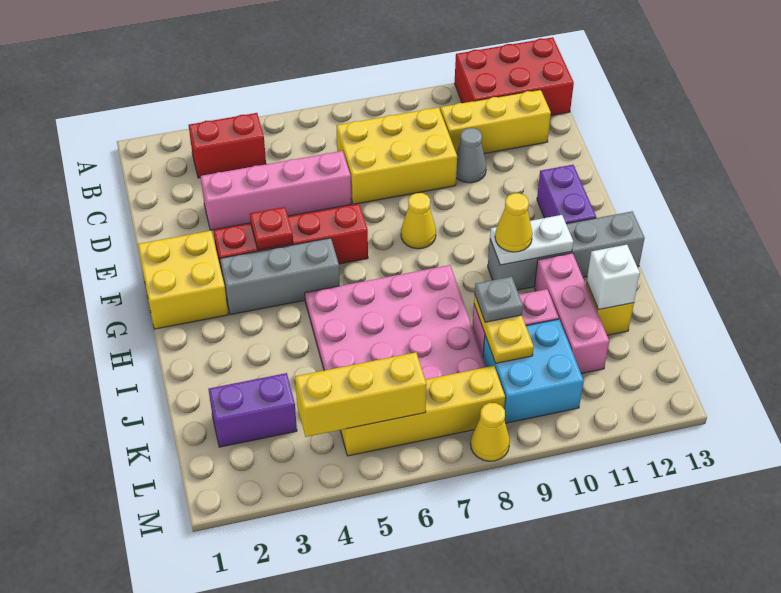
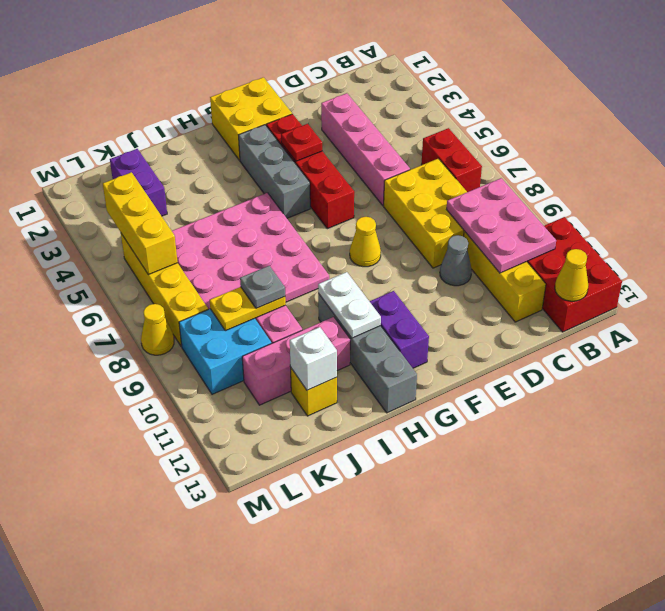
red brick B3:B4 level 1 -> red brick B6:B7 level 1
none -> pink plate B9:C11 level 2
purple brick F12:G12 level 1 -> purple brick G11:G12 level 1
yellow cone H10 level 3 -> yellow cone B13 level 2

